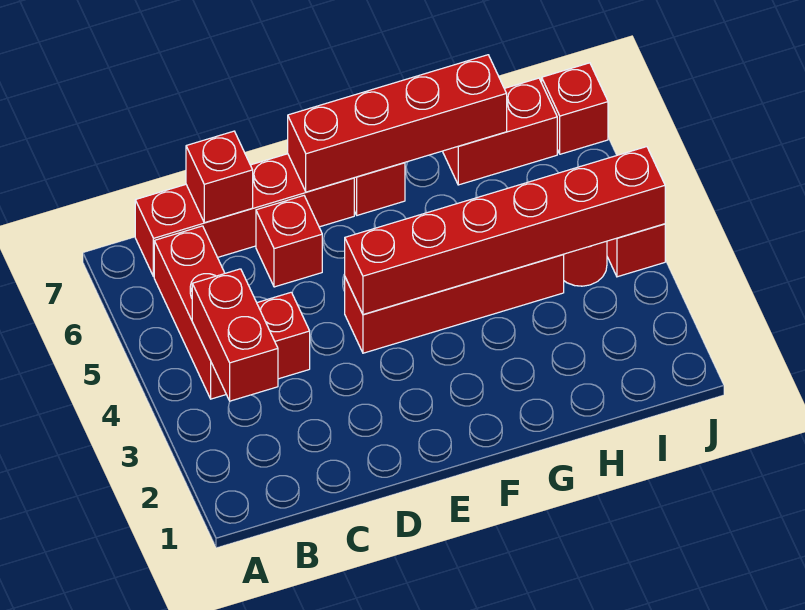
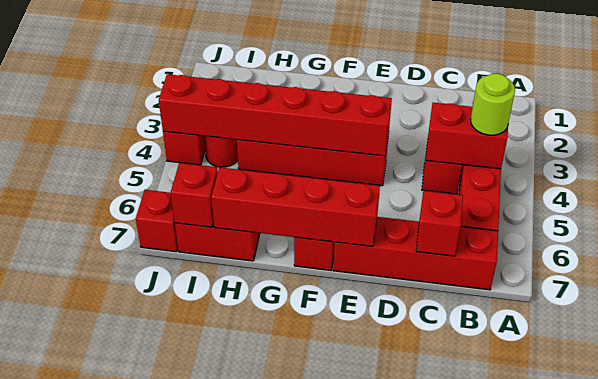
red brick B3:B4 level 2 -> red brick B4:C4 level 2
none -> lime round brick B4 level 3
red brick D6 level 1 -> red brick I7 level 2

